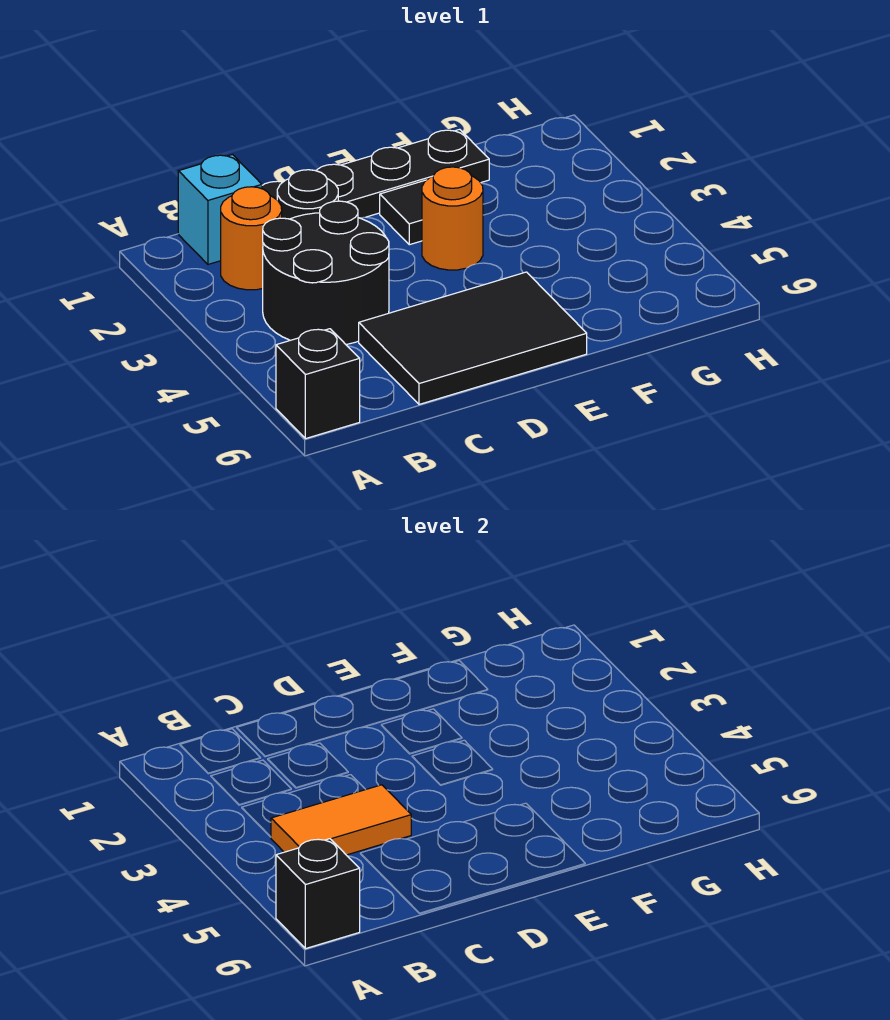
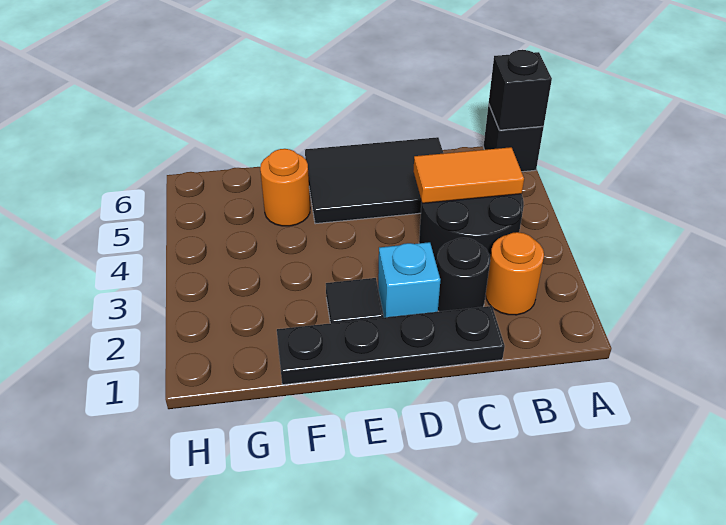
cyan brick B1 level 1 -> cyan brick D2 level 1
orange round brick E3 level 1 -> orange round brick F5 level 1

